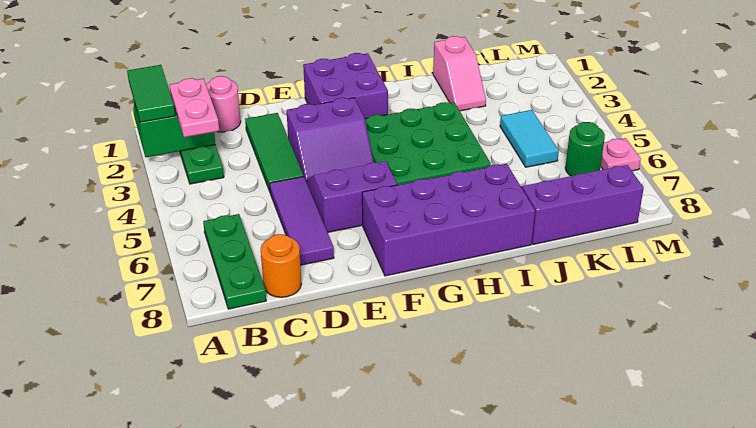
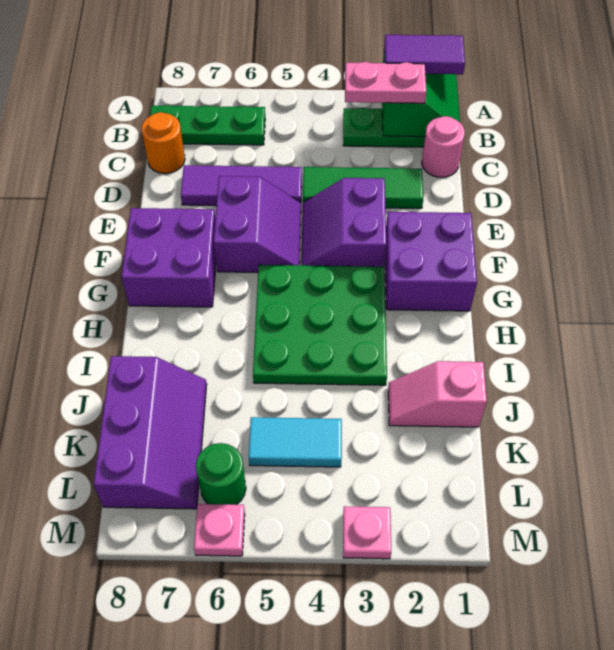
green tile A1:A2 level 3 -> purple tile A1:A2 level 3
purple brick F7:I8 level 1 -> purple brick F7:G8 level 1
none -> pink plate M3 level 1

